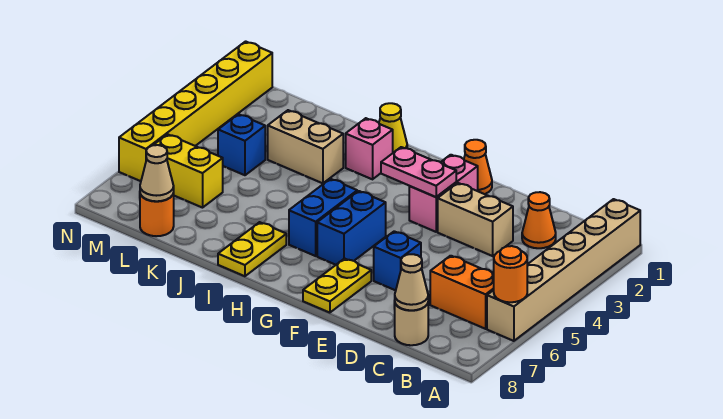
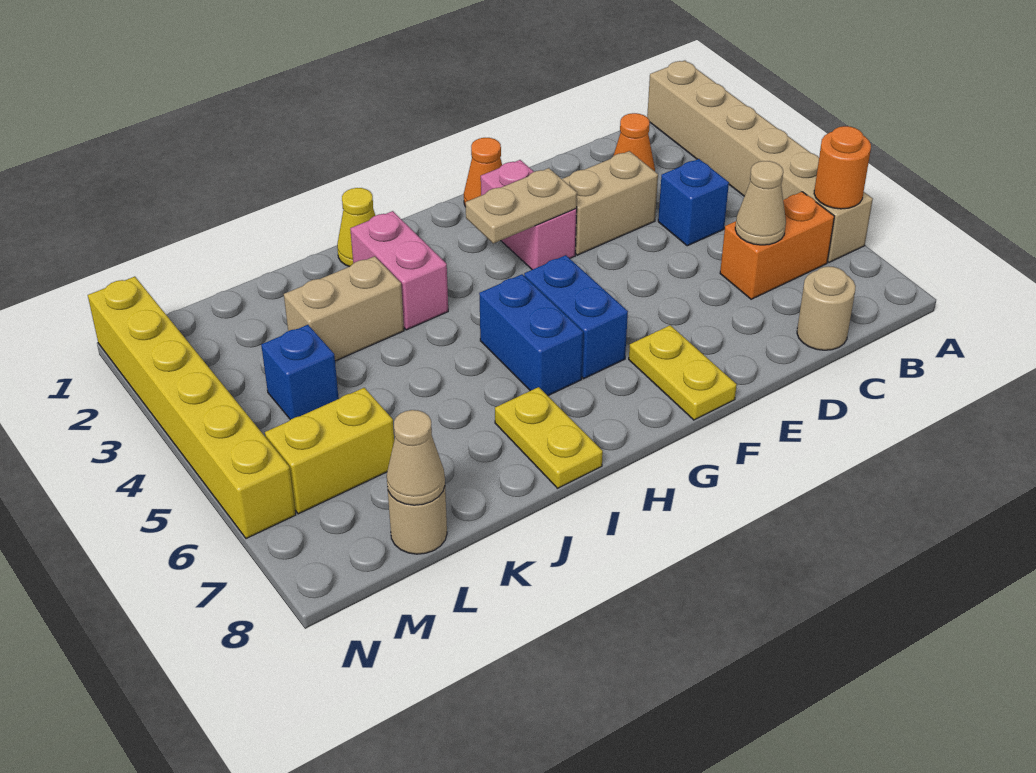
tan cone C8 level 2 -> tan cone C6 level 2
blue brick E6 level 1 -> blue brick C4 level 1
pink plate F3:G3 level 2 -> tan plate F3:G3 level 2
pink brick I2 level 1 -> pink brick I2:I3 level 1
orange round brick L8 level 1 -> tan round brick L8 level 1

